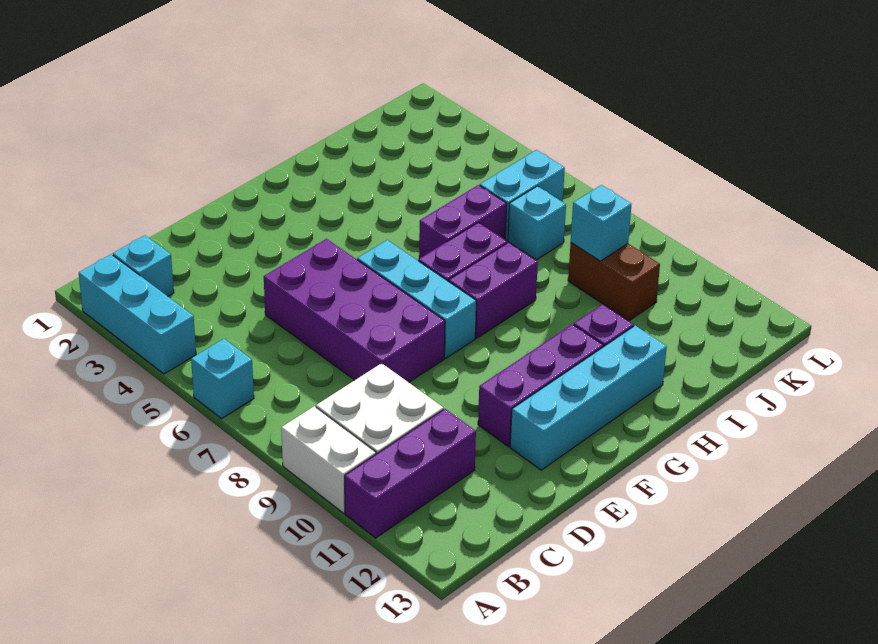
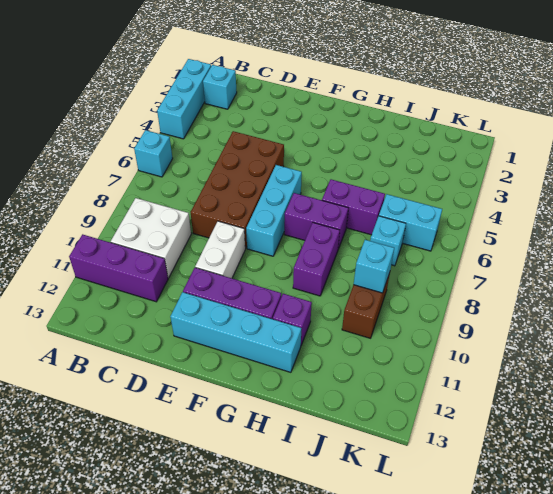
white brick A9:A10 level 1 -> white brick E9:E10 level 1
purple brick D5:E8 level 1 -> brown brick D5:E8 level 1
purple brick G8:H8 level 1 -> purple brick H8:H9 level 1

